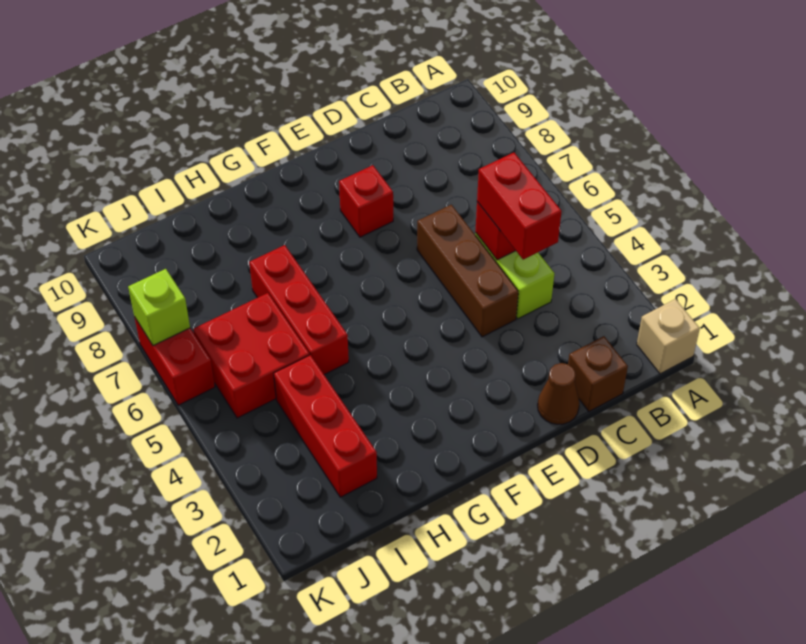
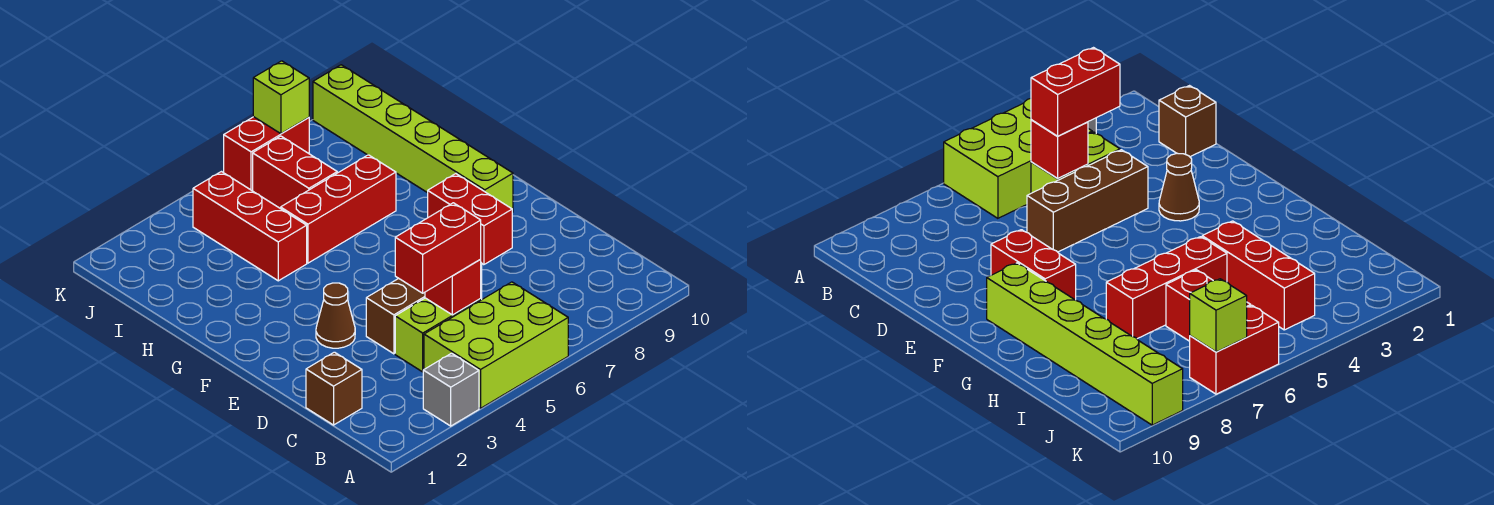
tan brick A1 level 1 -> none
none -> grey brick A3 level 1
none -> lime brick A4:B6 level 1
brown cone D1 level 1 -> brown cone E3 level 1
red brick E8 level 1 -> red brick E8:F8 level 1
none -> lime brick F9:K9 level 1
red brick I2:I4 level 1 -> red brick H4:J4 level 1
red brick I5:J6 level 1 -> red brick I6:J6 level 1

